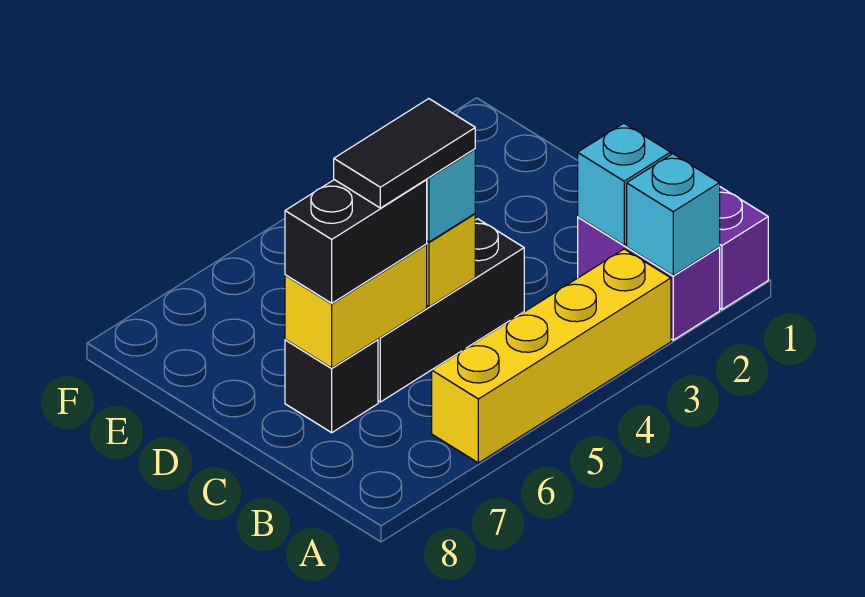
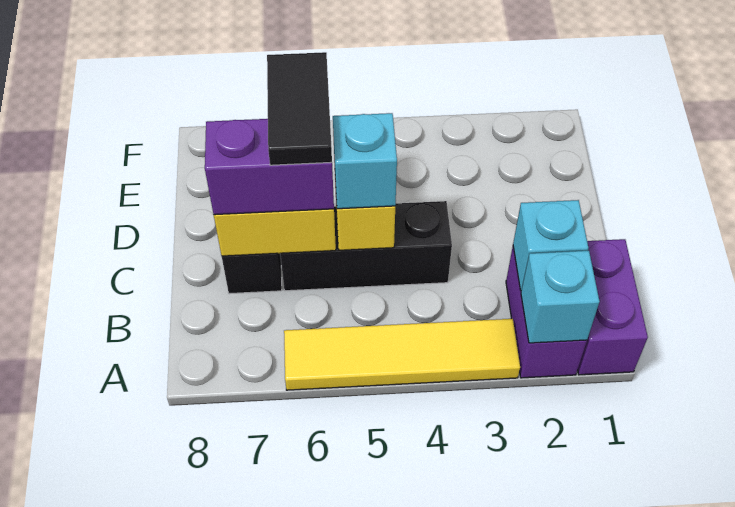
yellow brick A3:A6 level 1 -> yellow tile A3:A6 level 1
black tile C5:C6 level 4 -> black tile C6:D6 level 4
black brick C6:C7 level 3 -> purple brick C6:C7 level 3

